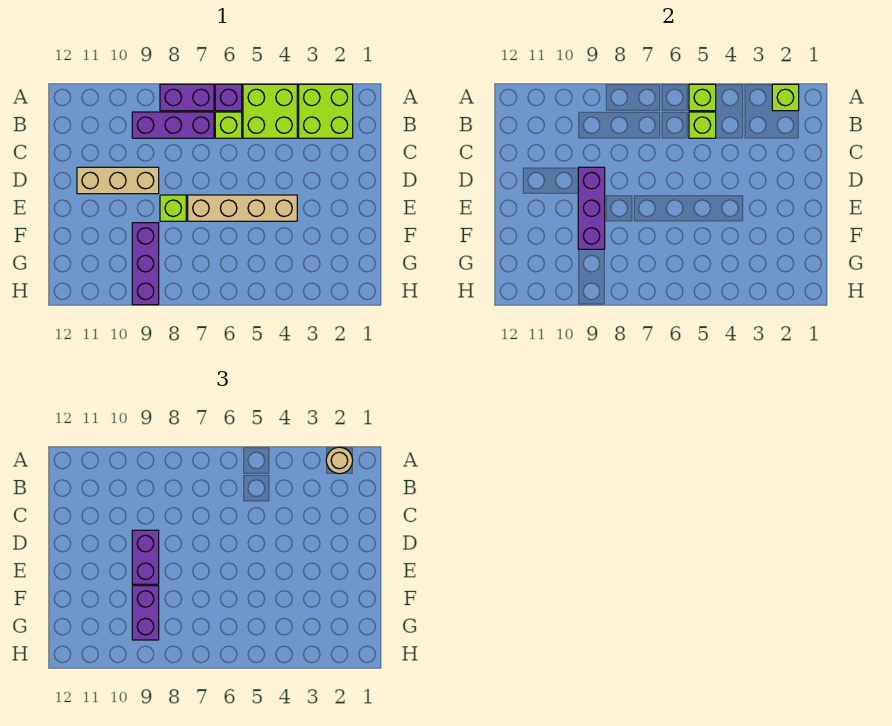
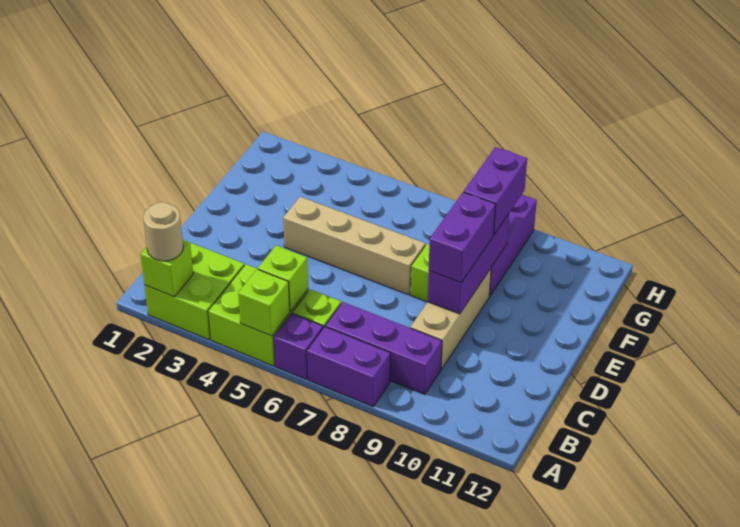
tan brick D9:D11 level 1 -> tan brick C9:E9 level 1

